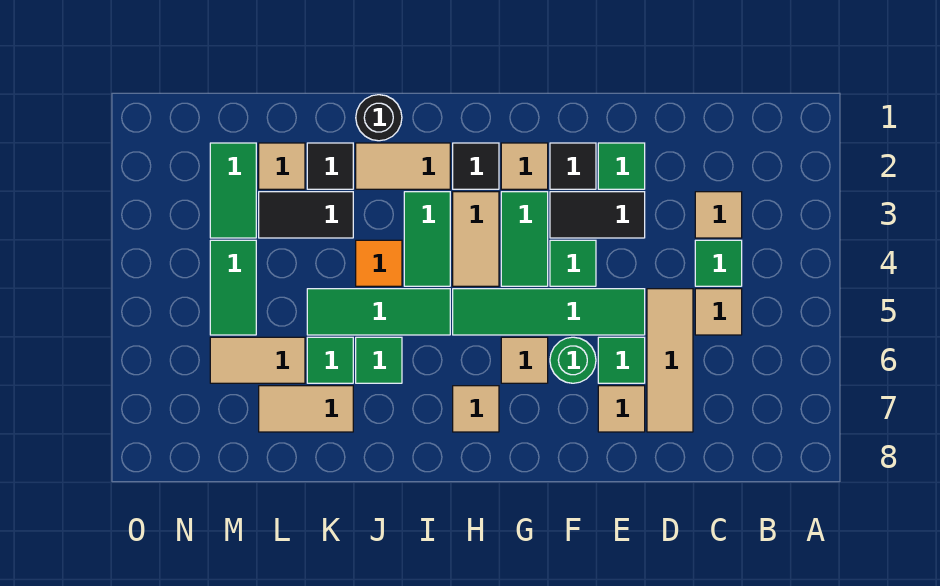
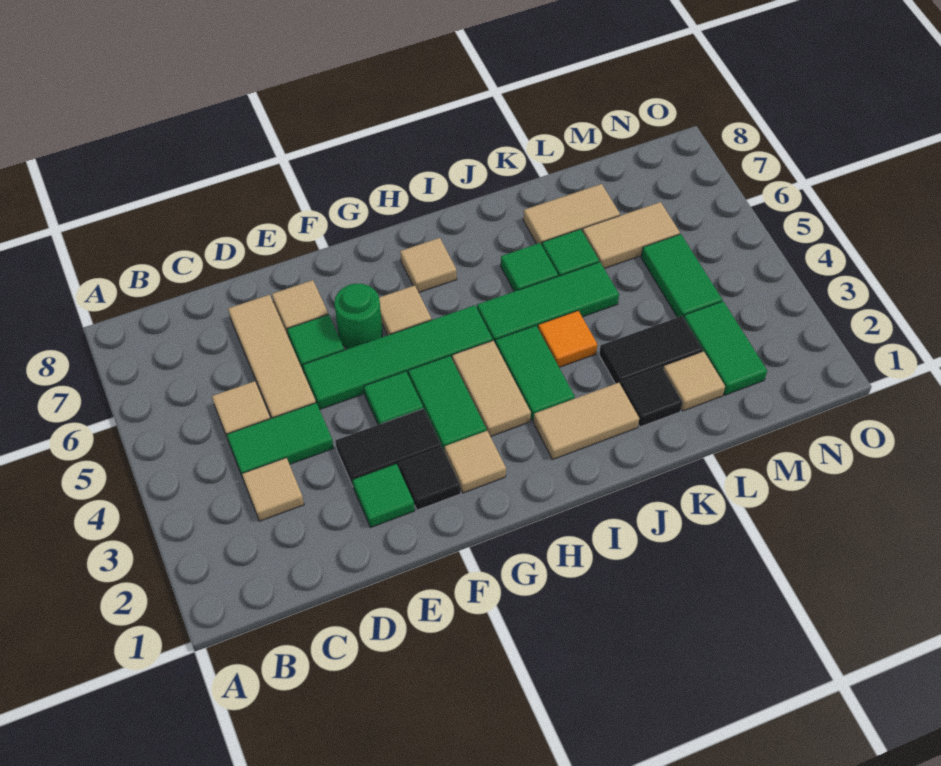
green tile C4 level 1 -> green tile C4:D4 level 1
black tile H2 level 1 -> none
black round brick J1 level 1 -> none

